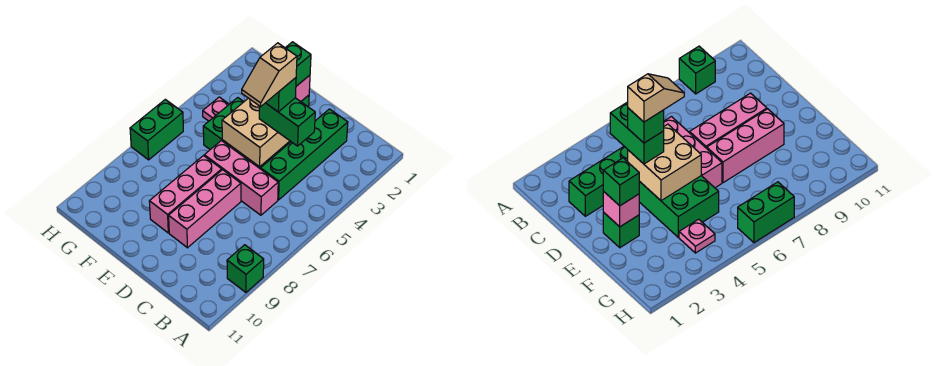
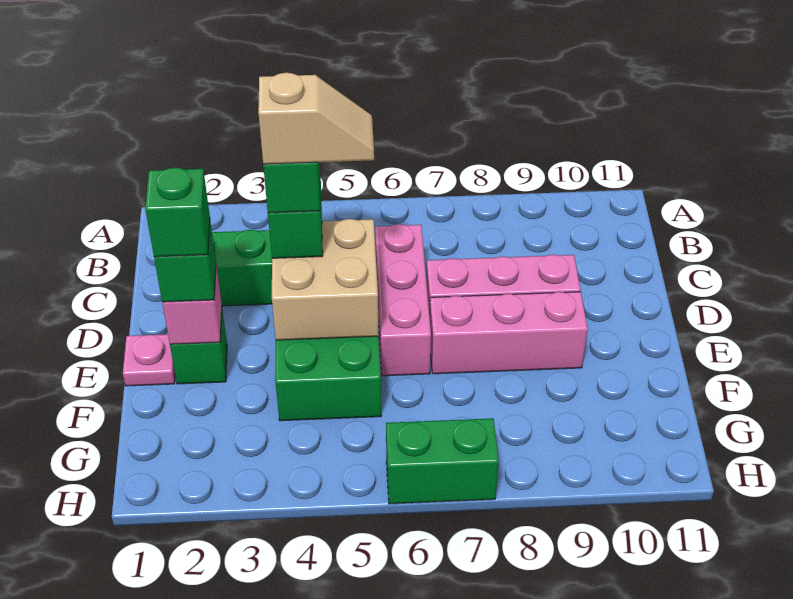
green brick A9 level 1 -> green brick E2 level 4
pink plate G4 level 1 -> pink plate E1 level 1

